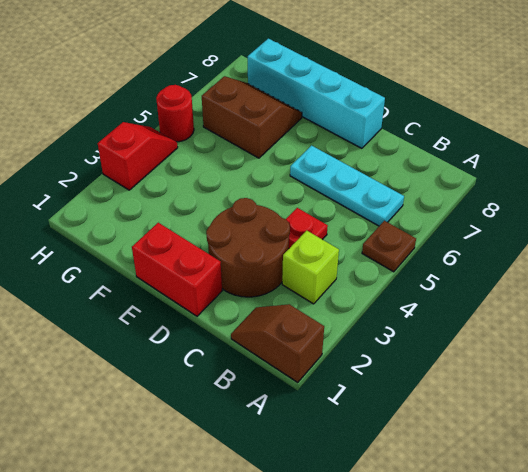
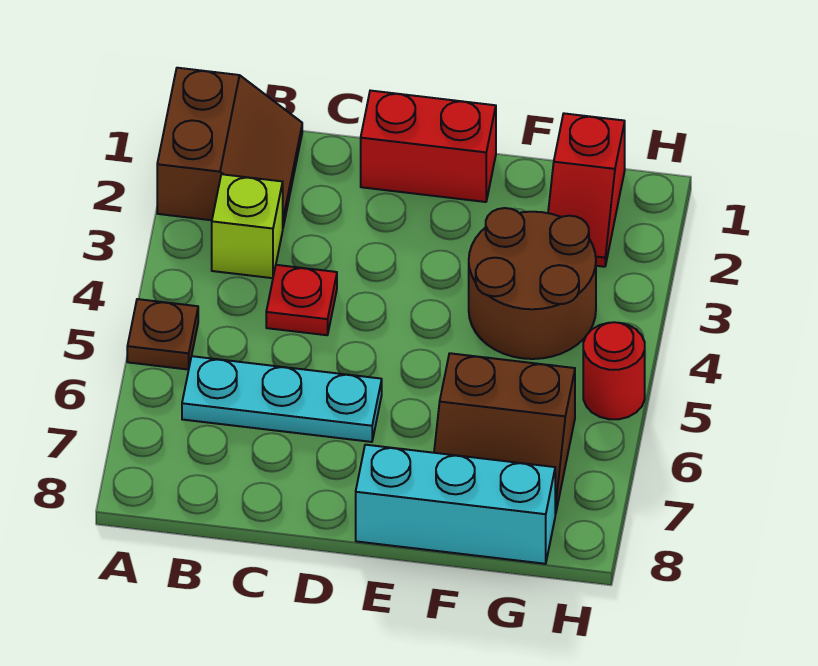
brown slope A1:B1 level 1 top A -> brown slope A1:B2 level 1 top A
brown round brick C2:D3 level 1 -> brown round brick F3:G4 level 1
cyan brick D8:G8 level 1 -> cyan brick E8:G8 level 1
red slope H3:H4 level 1 top 3 -> red slope G1:G2 level 1 top 1

